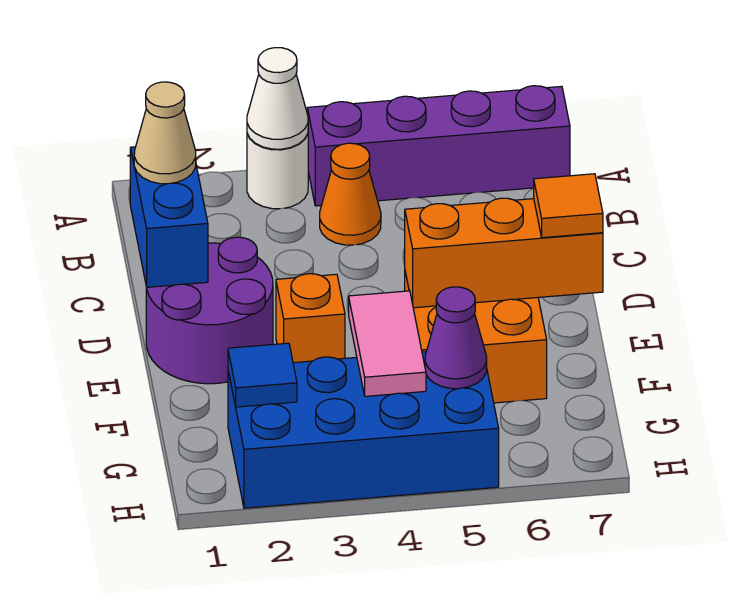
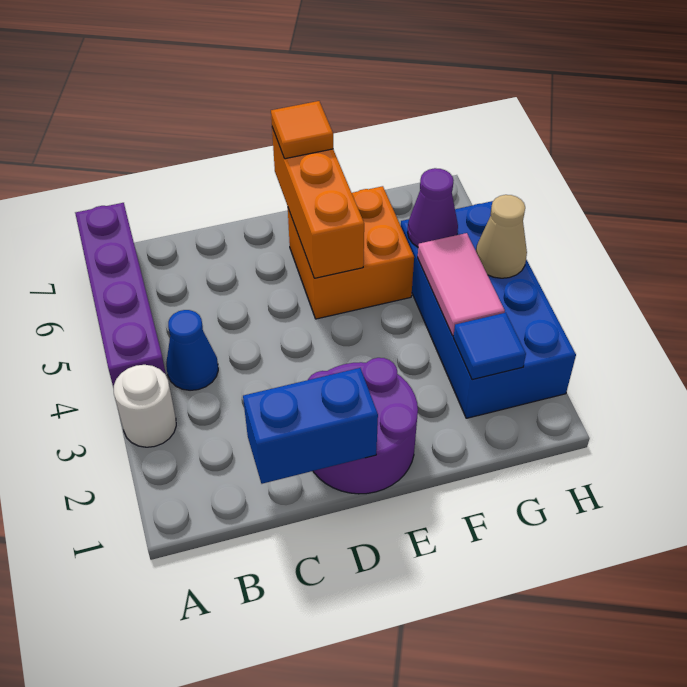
white cone A3 level 2 -> none
orange cone B4 level 1 -> blue cone B4 level 1
tan cone C1 level 3 -> tan cone H4 level 2
orange brick E3 level 1 -> none
pink tile F4:G4 level 2 -> pink tile G3:G4 level 2

